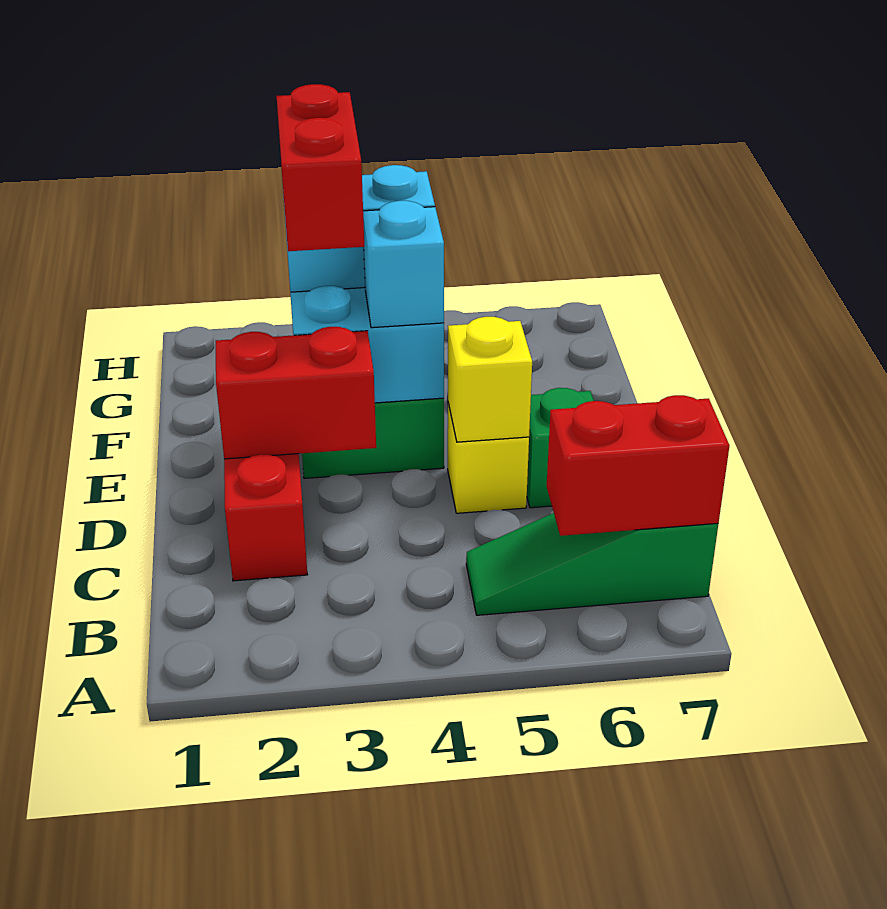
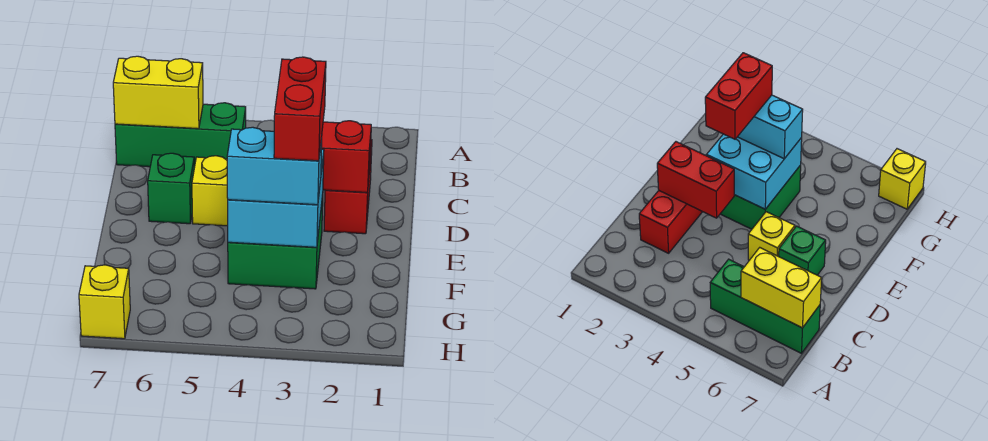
green slope B5:B7 level 1 top 7 -> green brick B5:B7 level 1
red brick B6:B7 level 2 -> yellow brick B6:B7 level 2
yellow brick D5 level 2 -> yellow brick H7 level 1
cyan brick E4 level 3 -> none

